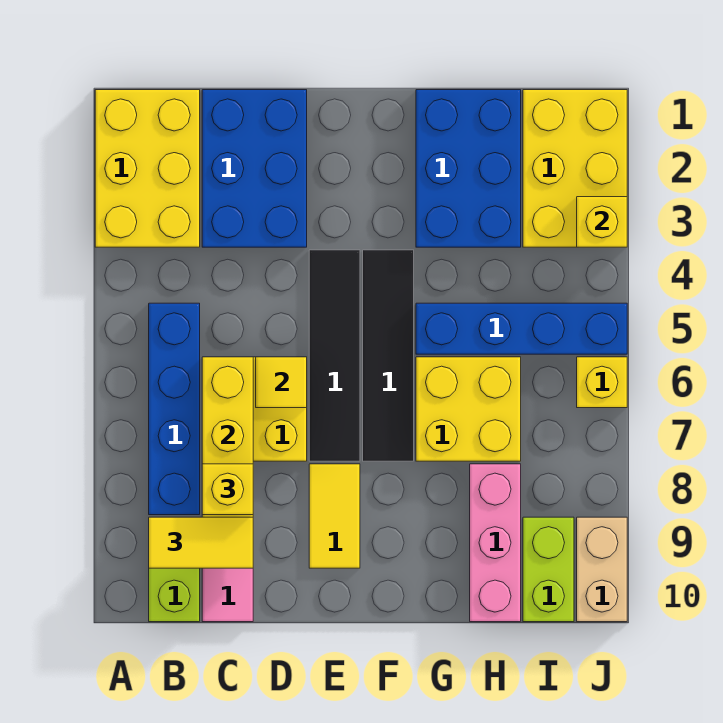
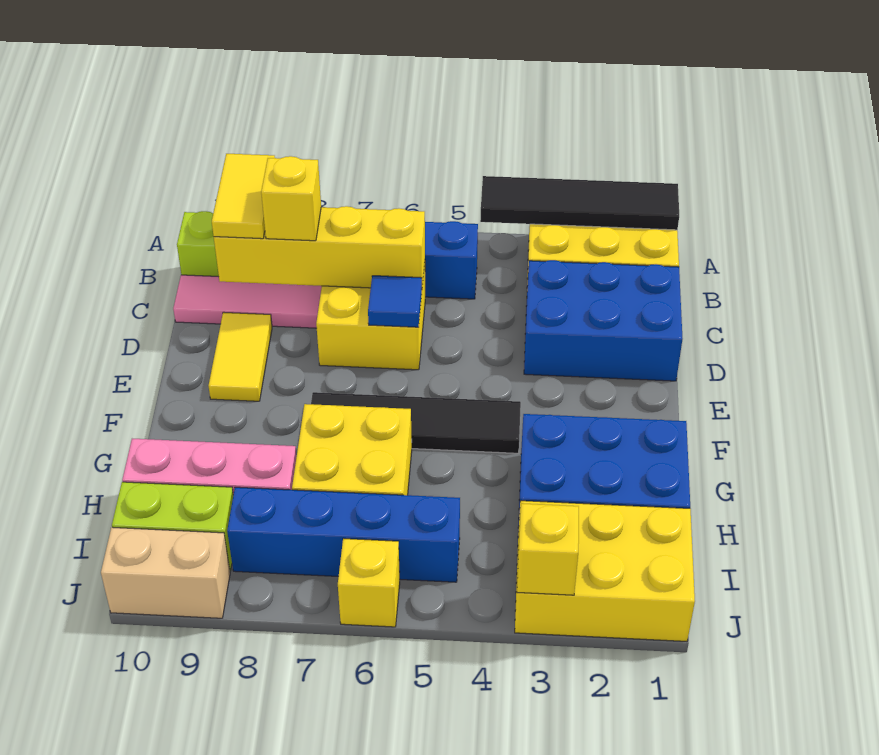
yellow tile D6 level 2 -> blue tile D6 level 2
black tile E4:E7 level 1 -> black tile A1:A4 level 2
yellow tile E8:E9 level 1 -> yellow tile D9:E9 level 1
blue brick G5:J5 level 1 -> blue brick I5:I8 level 1

